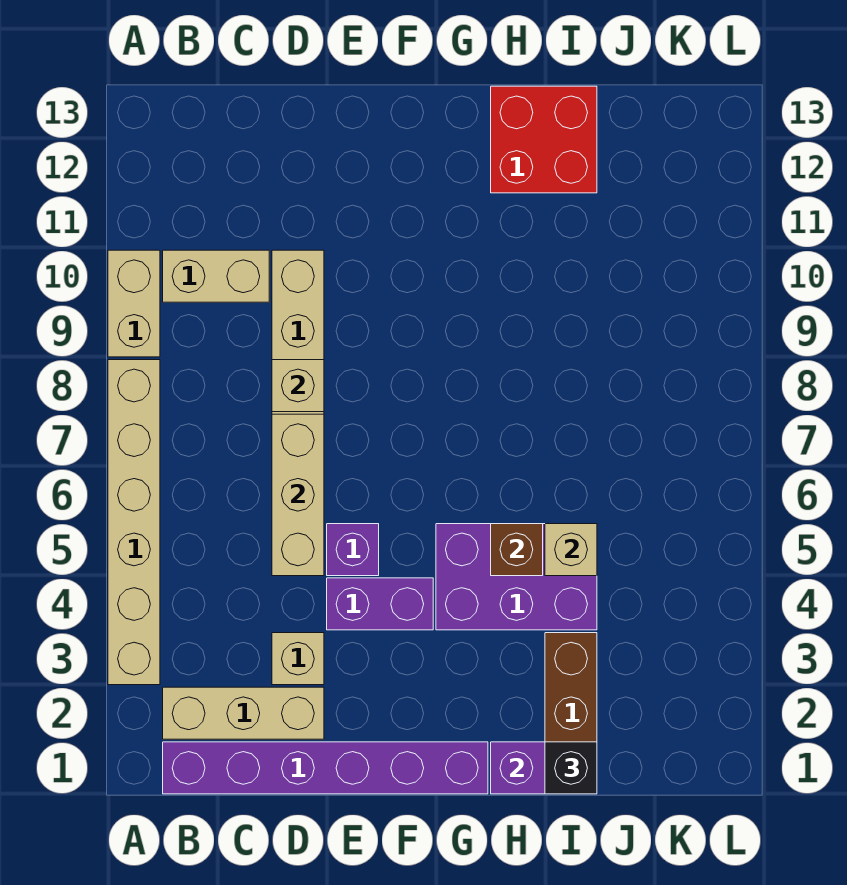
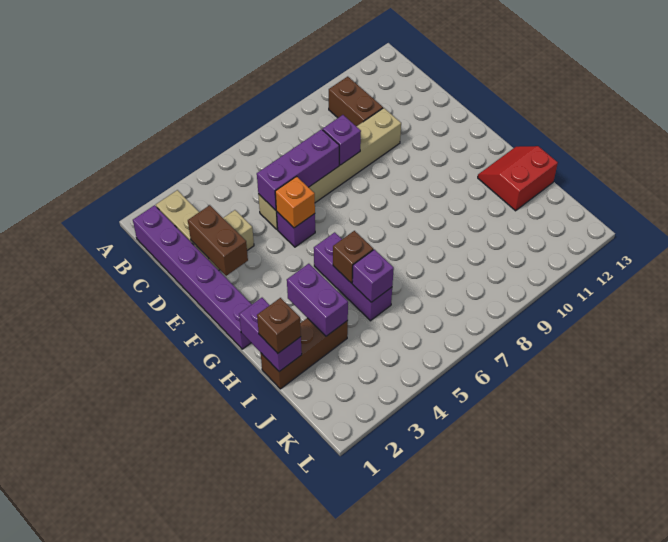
tan brick A3:A8 level 1 -> none
tan brick A9:A10 level 1 -> none
tan brick B10:C10 level 1 -> brown brick B10:C10 level 1
none -> brown brick D2:E2 level 2
tan brick D5:D7 level 2 -> purple brick D5:D7 level 2
tan brick D8 level 2 -> purple brick D8 level 2
purple brick E4:F4 level 1 -> purple brick H3:I3 level 2
none -> orange brick E5 level 2
purple brick G4:I5 level 1 -> purple brick G5:I5 level 1
red brick H12:I13 level 1 -> red slope H12:I13 level 1 top I
black brick I1 level 3 -> brown brick I1 level 3
tan brick I5 level 2 -> purple brick I5 level 2

